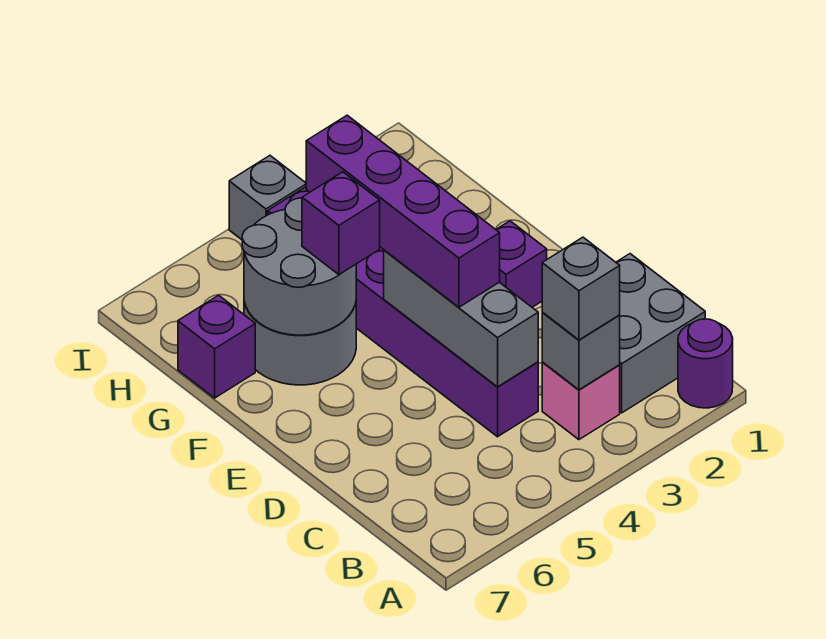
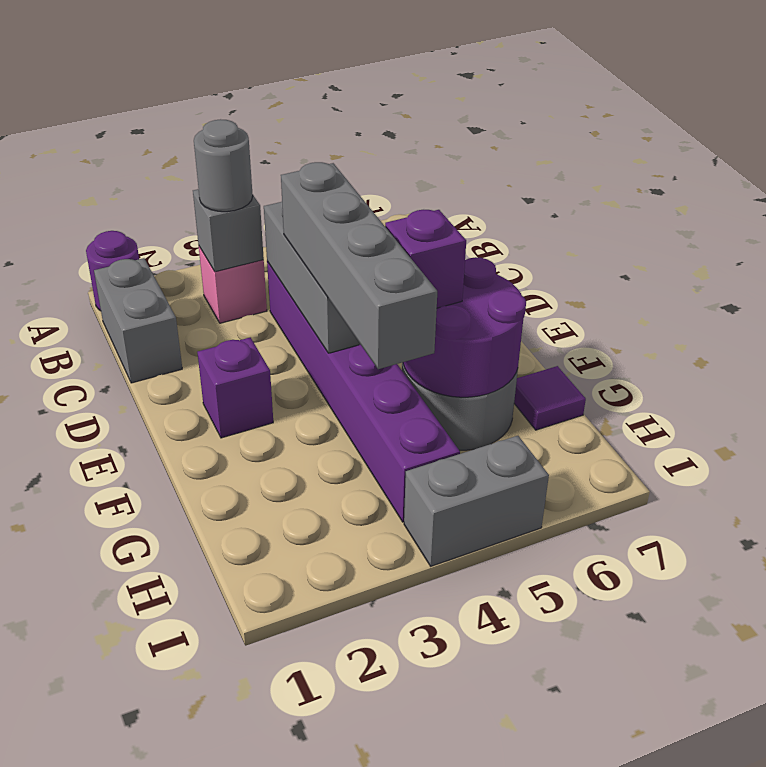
grey brick B1:C2 level 1 -> grey brick B1:C1 level 1
grey brick B3 level 3 -> grey round brick B3 level 3
purple brick D4:G4 level 3 -> grey brick D4:G4 level 3
grey round brick F5:G6 level 2 -> purple round brick F5:G6 level 2
purple brick G7 level 1 -> purple tile G7 level 1
grey brick I4 level 1 -> grey brick I4:I5 level 1

